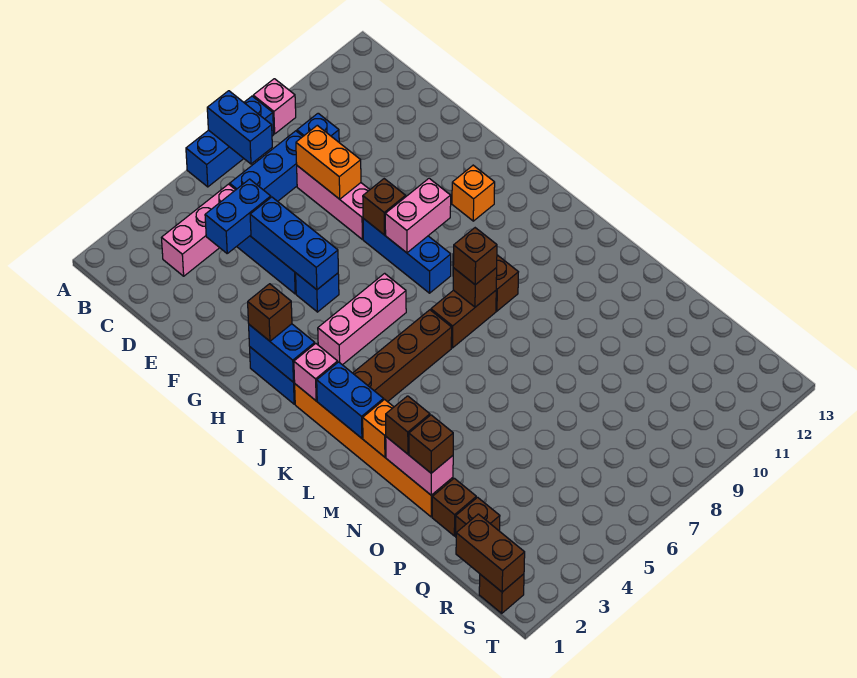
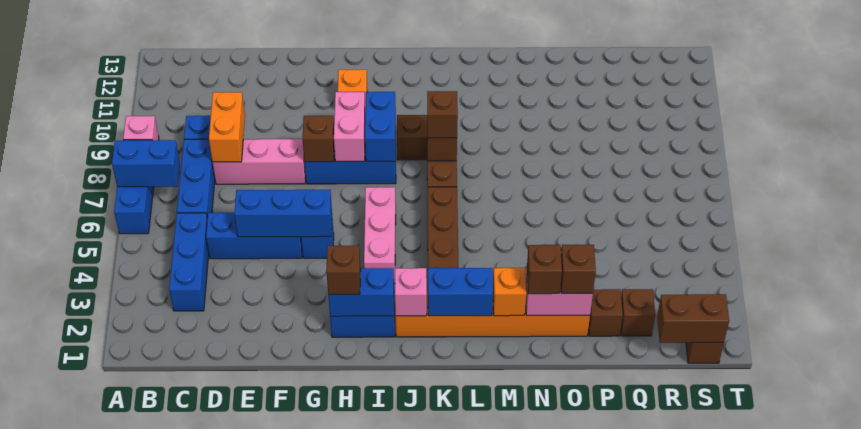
pink brick C3:C5 level 1 -> blue brick C3:C5 level 1
blue brick D4:D5 level 2 -> blue brick I8:I9 level 2
orange brick D8:E8 level 2 -> orange brick D8:D9 level 2

